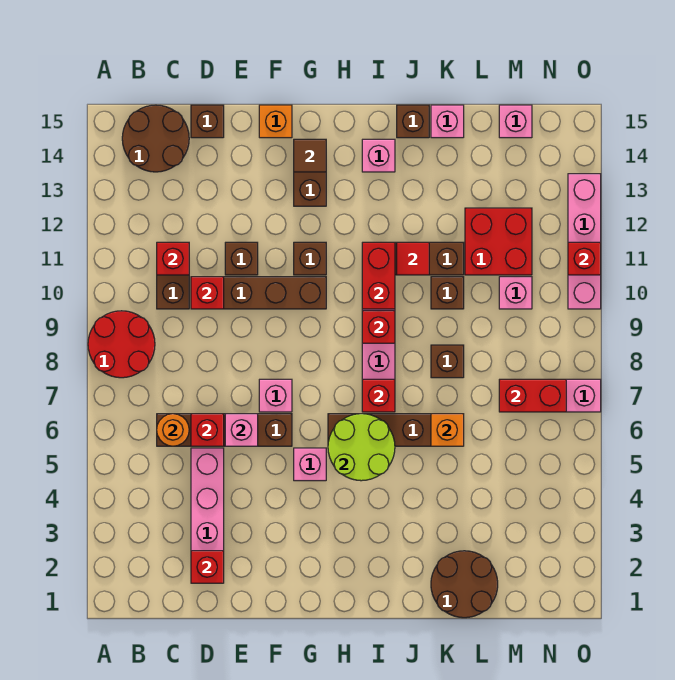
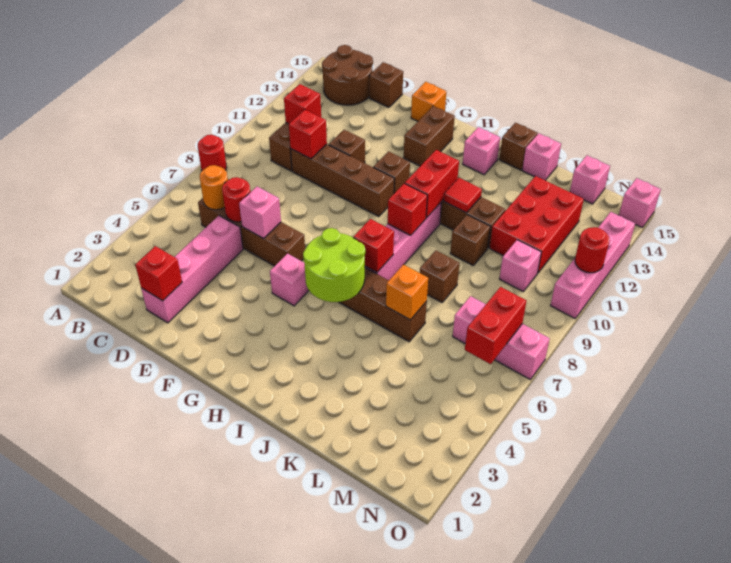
red round brick A8:B9 level 1 -> red round brick A8 level 1
red brick D6 level 2 -> red round brick D6 level 2
pink brick F7 level 1 -> pink brick O15 level 1
brown tile G14 level 2 -> none
brown round brick K1:L2 level 1 -> none
red brick L11:M12 level 1 -> red brick L11:M13 level 1
red brick M7:N7 level 2 -> red brick N6:N7 level 2
red brick O11 level 2 -> red round brick O11 level 2

